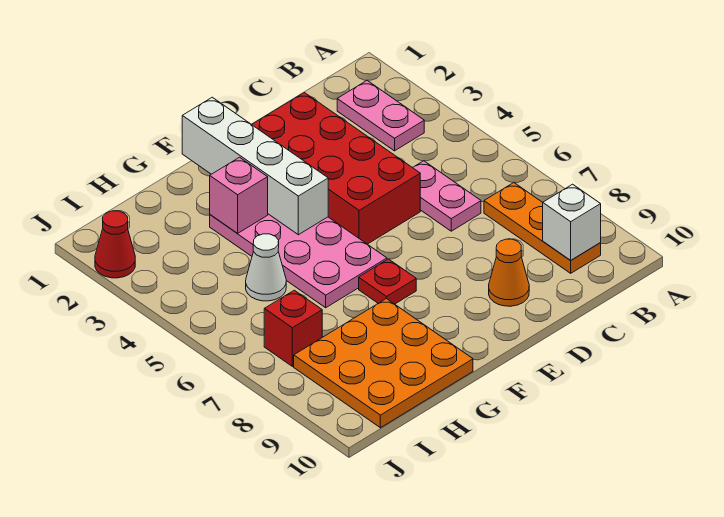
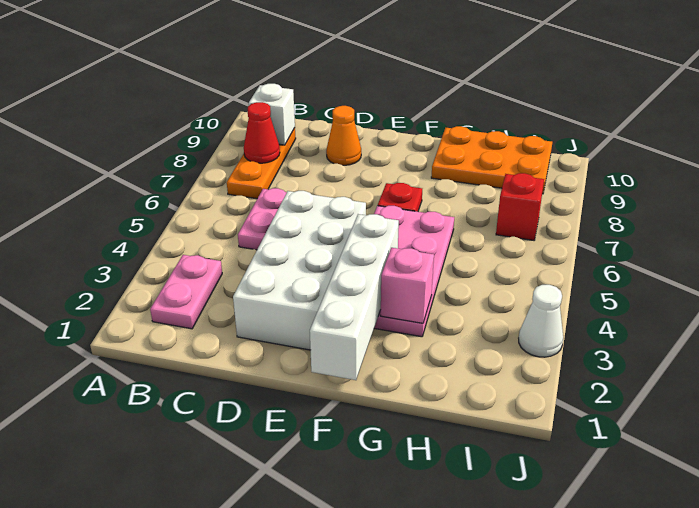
red brick D2:E5 level 1 -> white brick D2:E5 level 1
orange plate G8:I10 level 1 -> orange plate G9:I10 level 1
white cone H5 level 1 -> white cone J3 level 1
red cone J2 level 1 -> red cone B8 level 2

